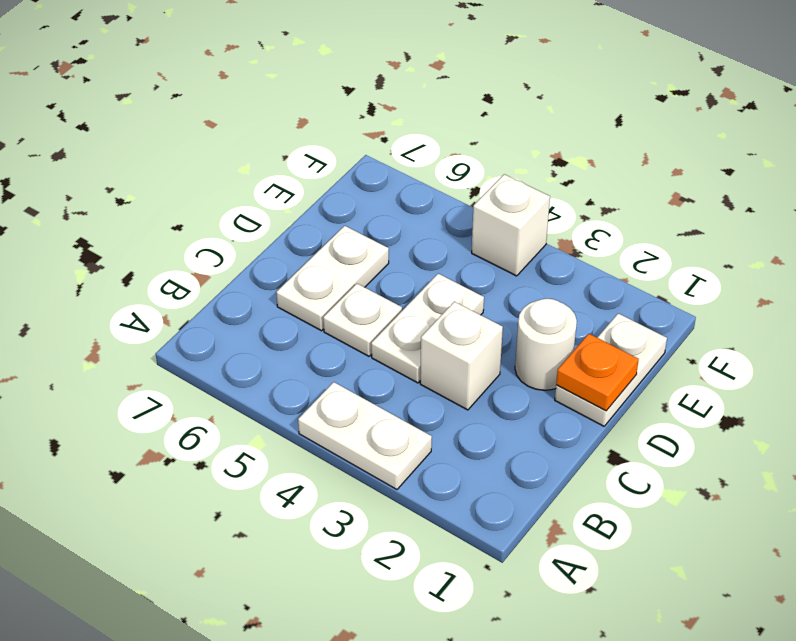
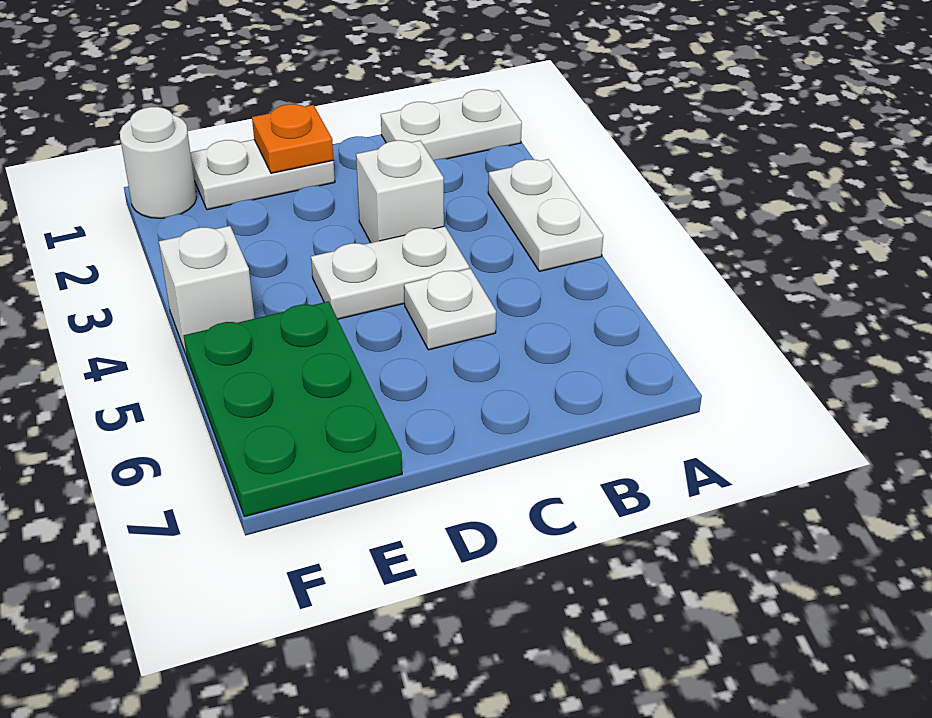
white plate C6:D6 level 1 -> white plate A1:B1 level 1
white round brick D2 level 1 -> white round brick F1 level 1
none -> green plate E5:F7 level 1

